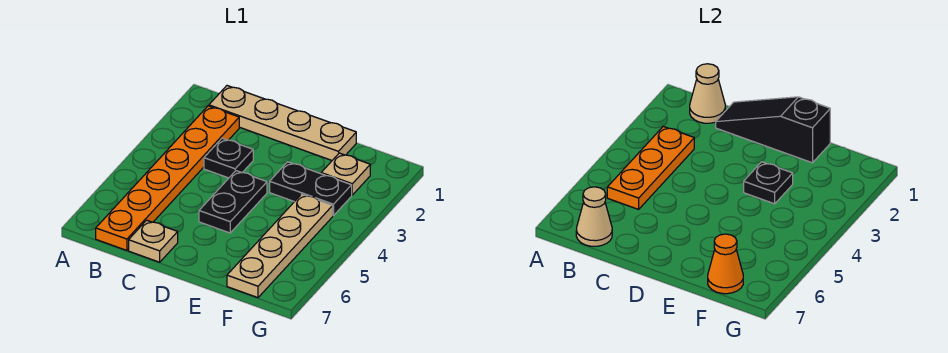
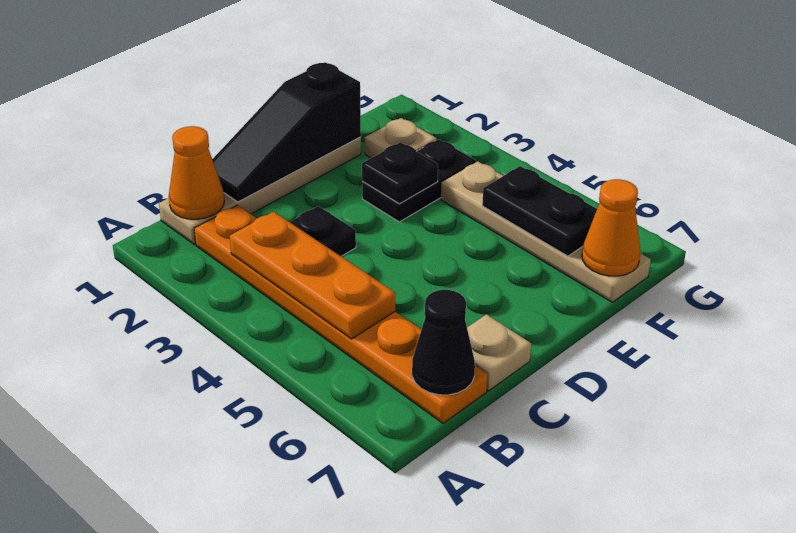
tan cone B1 level 2 -> orange cone B1 level 2
tan cone B7 level 2 -> black cone B7 level 2
black plate D4:D5 level 1 -> black plate F5:F6 level 2

